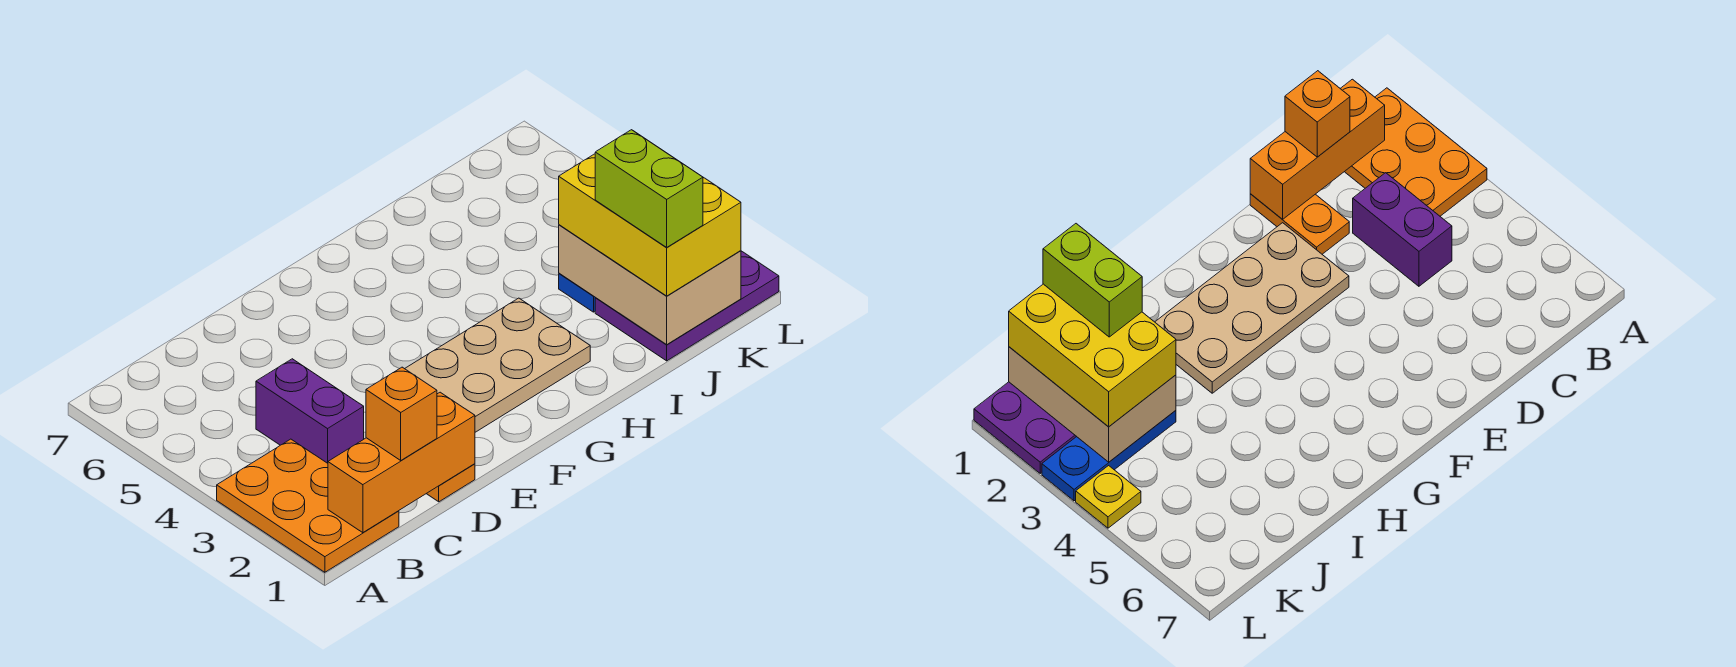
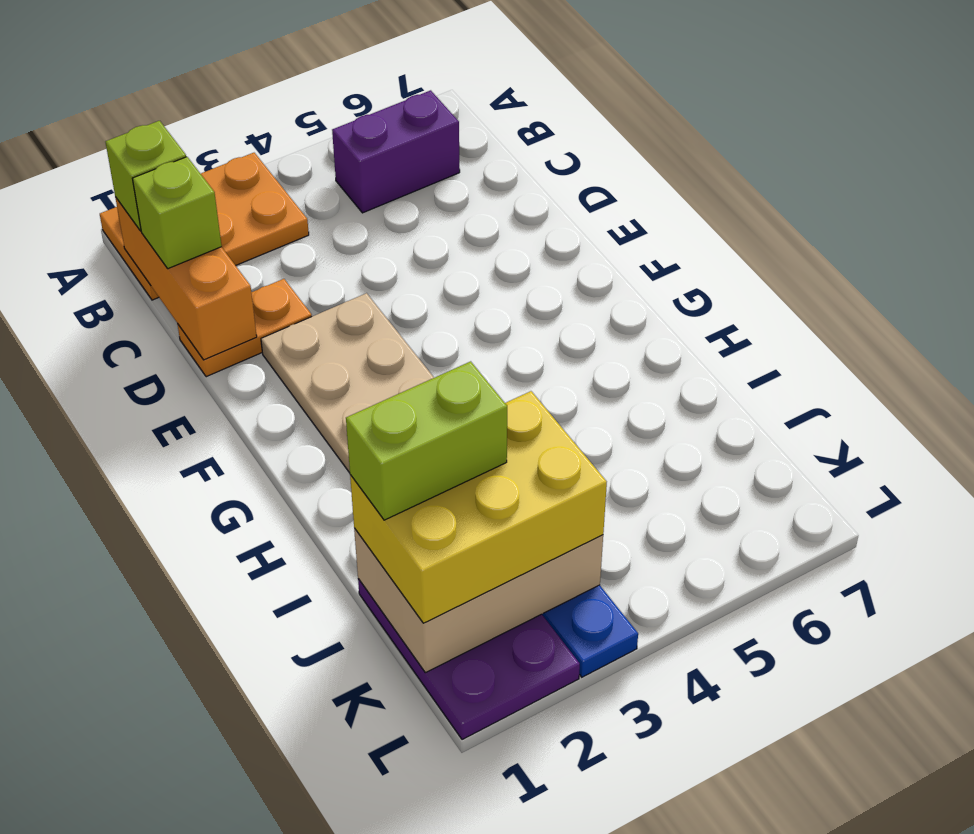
none -> lime brick B1 level 3
orange brick C1 level 3 -> lime brick C1 level 3
purple brick C3:C4 level 1 -> purple brick B5:B6 level 1
yellow plate L4 level 1 -> none

